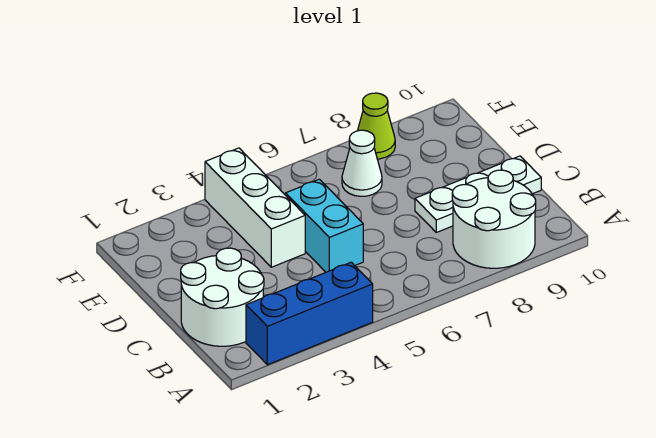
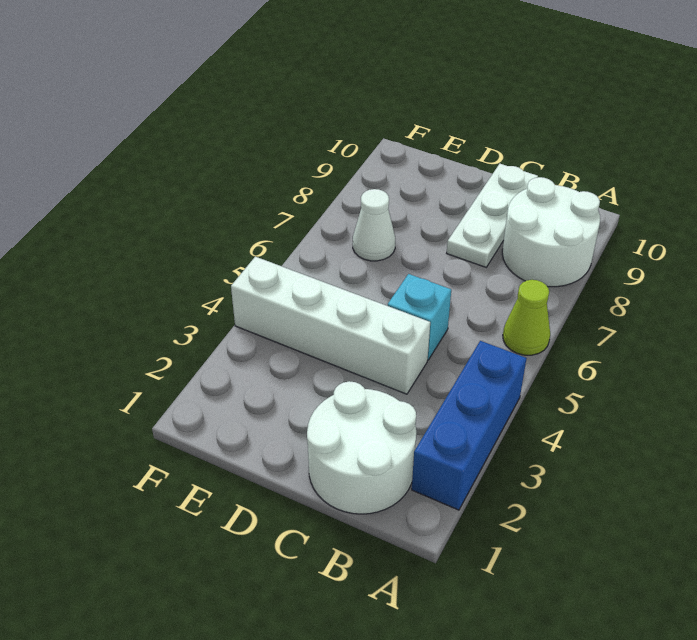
cyan brick C5:D5 level 1 -> cyan brick C5 level 1
white brick D4:F4 level 1 -> white brick C4:F4 level 1
lime cone F8 level 1 -> lime cone A6 level 1

